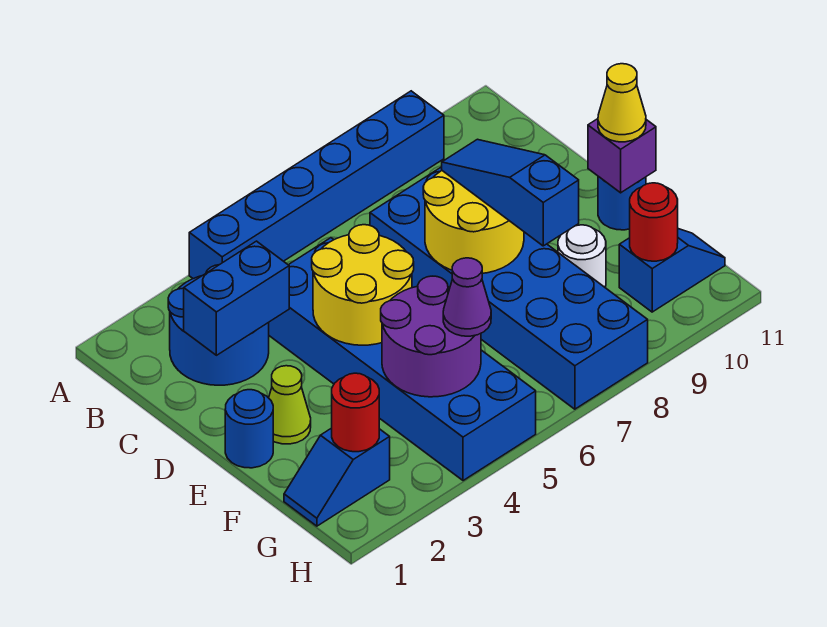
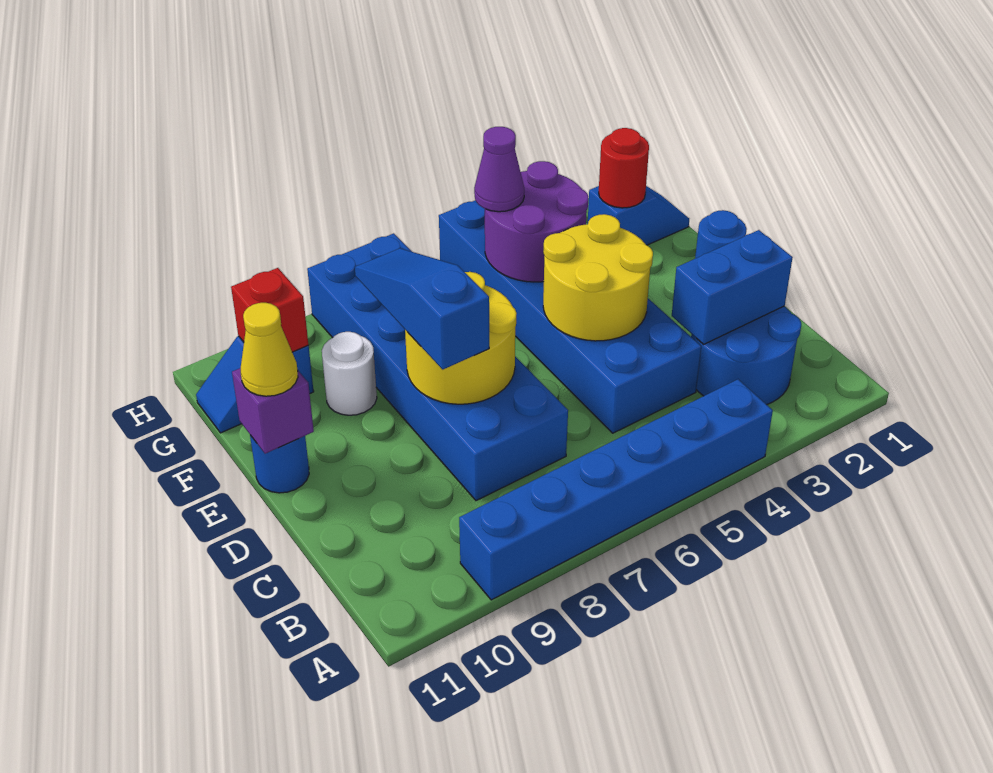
blue slope D8:F8 level 3 top F -> blue slope D8:F8 level 3 top D
lime cone E2 level 1 -> none
red round brick G10 level 2 -> red brick G10 level 2

